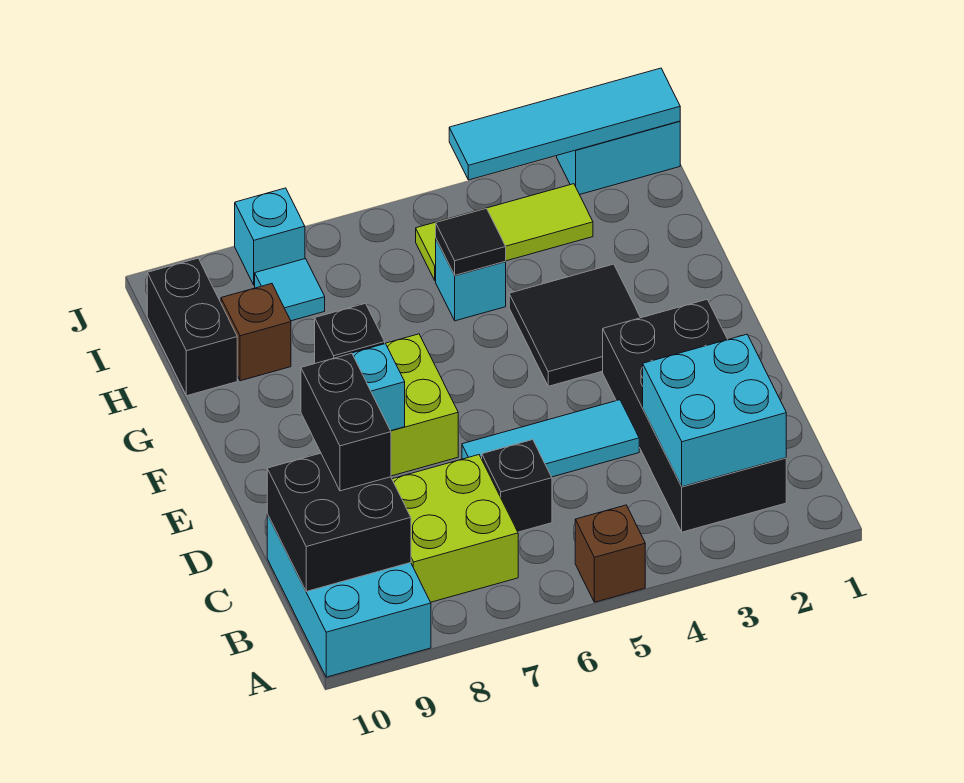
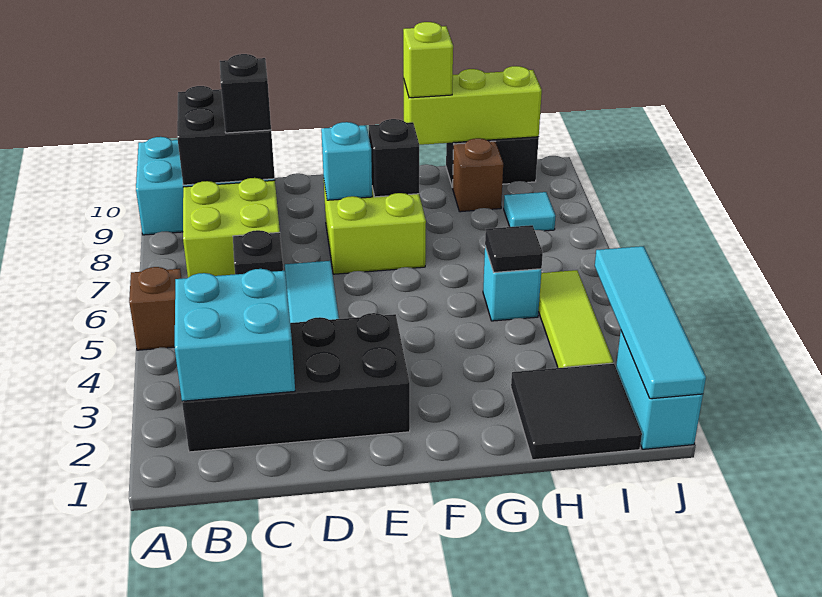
black brick C9:D9 level 3 -> black brick C9 level 3
black tile F3:G4 level 1 -> black tile H1:I2 level 1
none -> lime brick G10:I10 level 2
none -> lime brick G10 level 3
cyan brick J8 level 1 -> none

